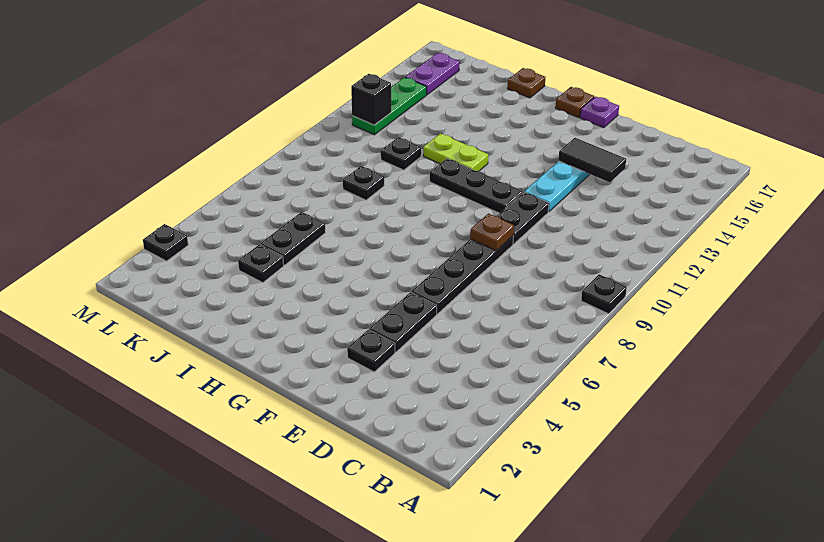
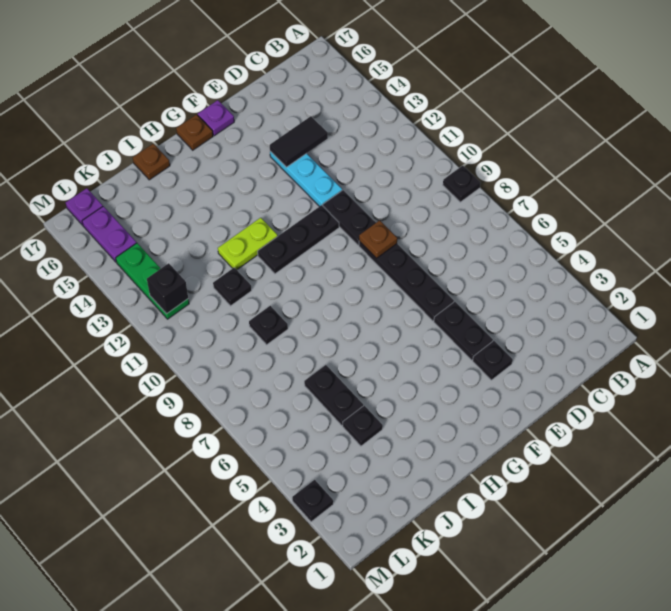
none -> purple plate L17 level 1

